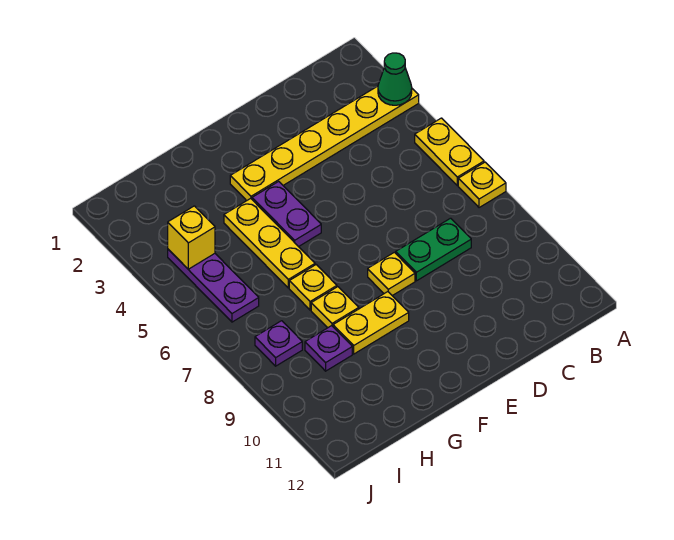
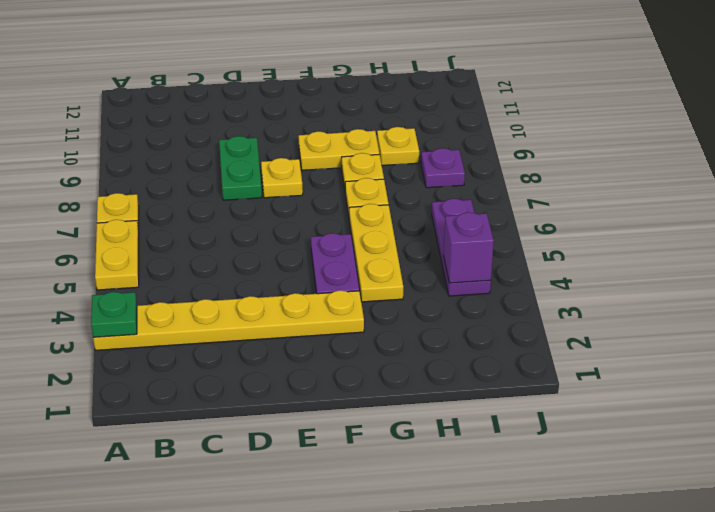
green cone A3 level 2 -> green plate A3 level 2
green plate C8:D8 level 1 -> green plate D8:D9 level 1
purple plate H9 level 1 -> yellow plate H9 level 1
yellow brick I4 level 2 -> purple brick I4 level 2

